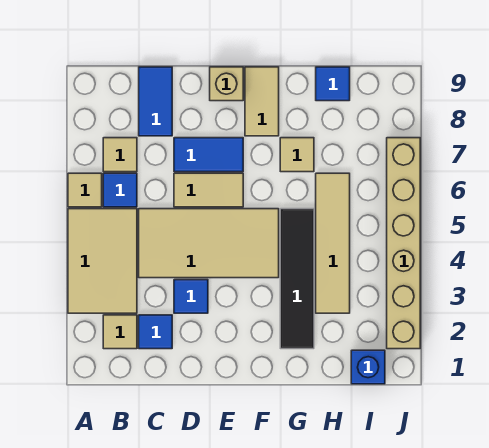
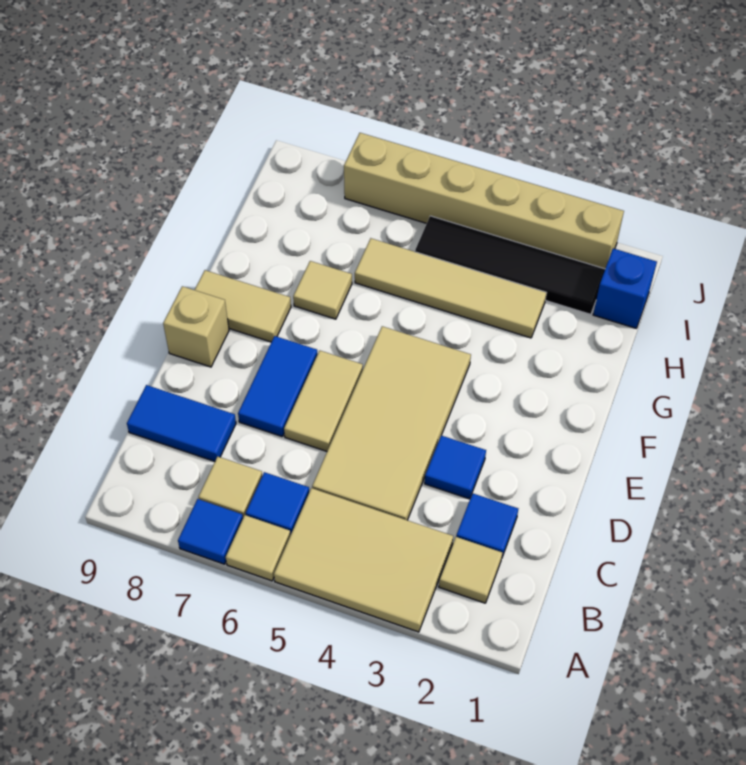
black tile G2:G5 level 1 -> black tile I2:I5 level 1
blue tile H9 level 1 -> blue tile A7 level 1

